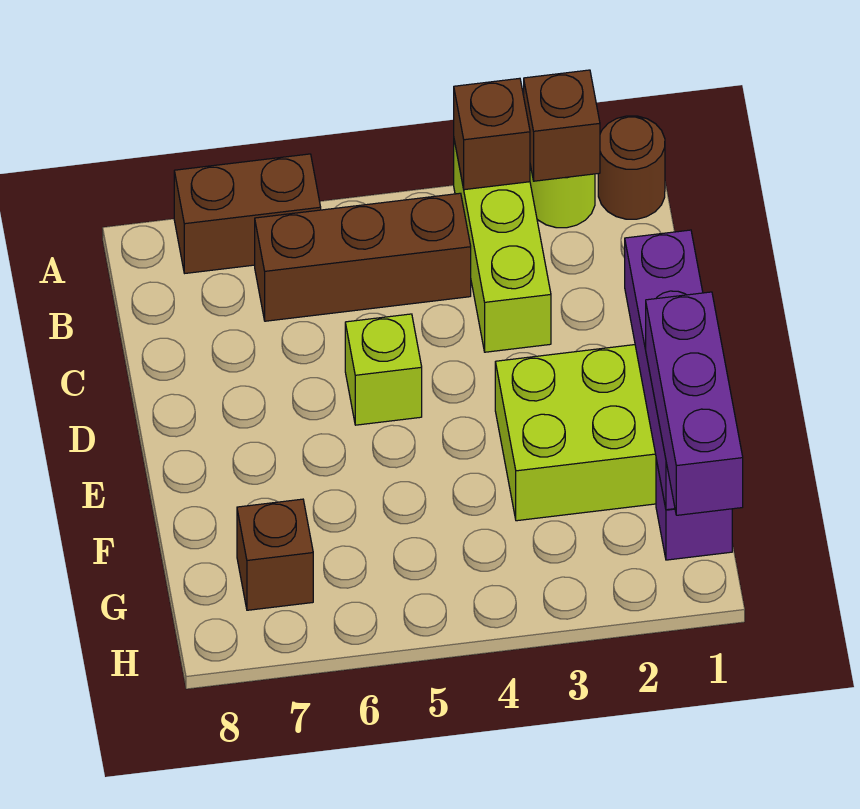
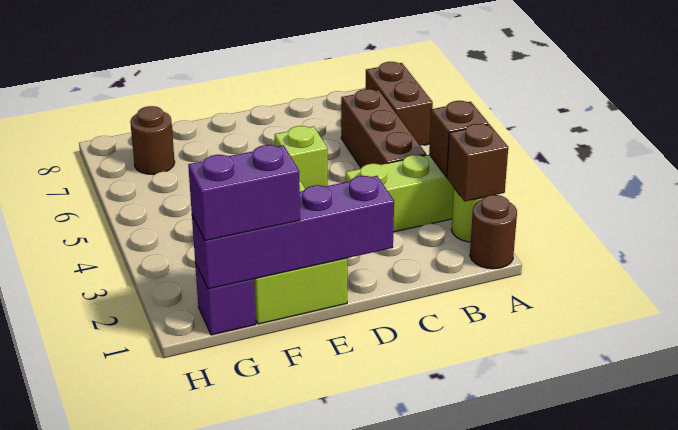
purple brick F1:H1 level 3 -> purple brick F1:G1 level 3
brown brick G7 level 1 -> brown round brick G7 level 1

